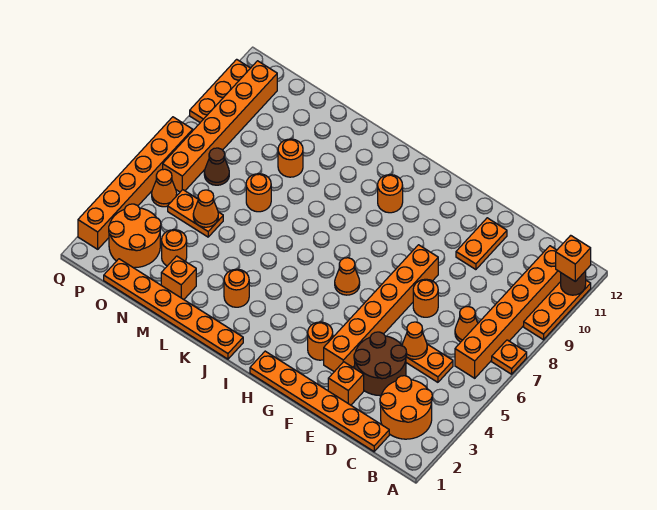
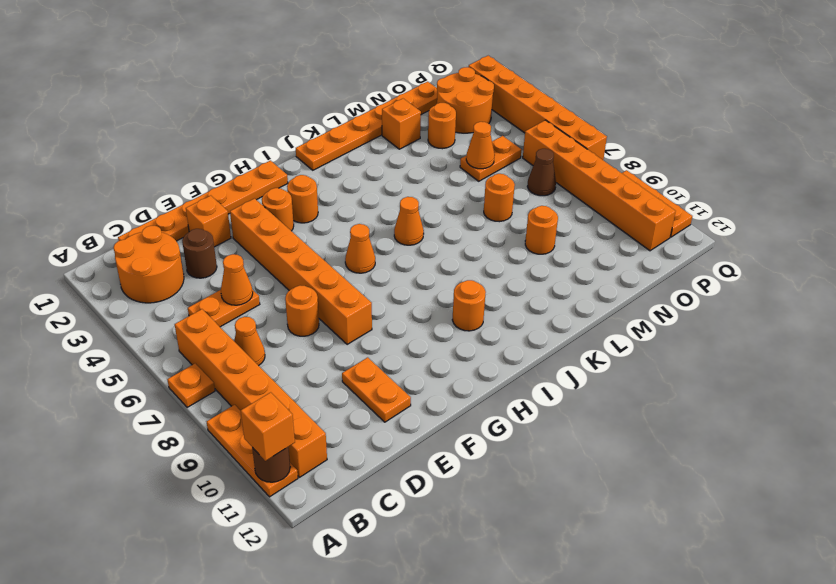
brown round brick D3:E4 level 1 -> brown round brick D3 level 1
orange round brick K3 level 1 -> orange round brick H3 level 1
orange cone P5 level 1 -> orange cone J6 level 1

